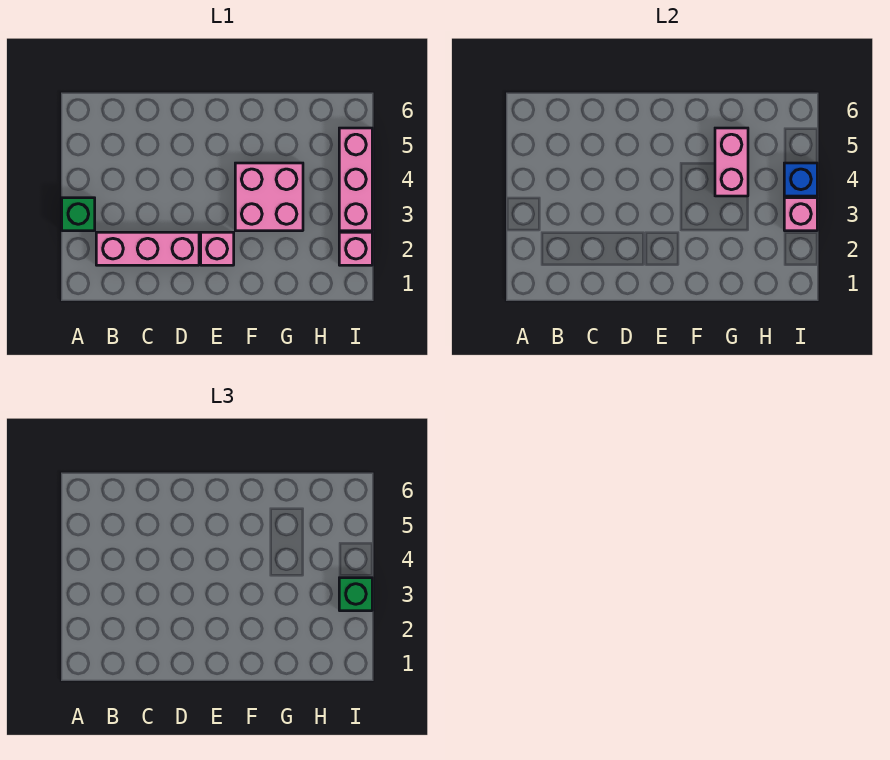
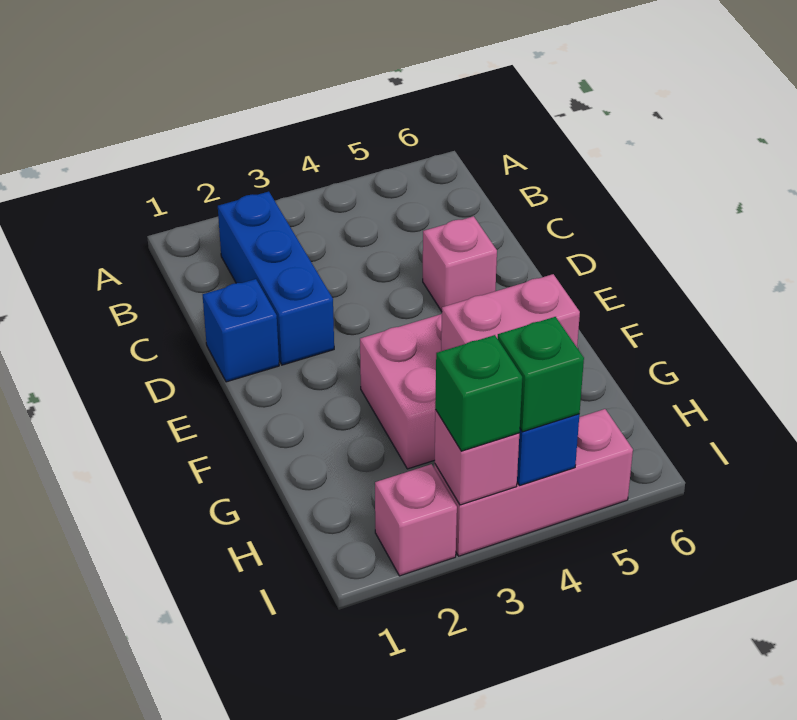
green brick A3 level 1 -> green brick I4 level 3
pink brick B2:D2 level 1 -> blue brick B2:D2 level 1
none -> blue brick D1 level 1
pink brick E2 level 1 -> pink brick D5 level 1

